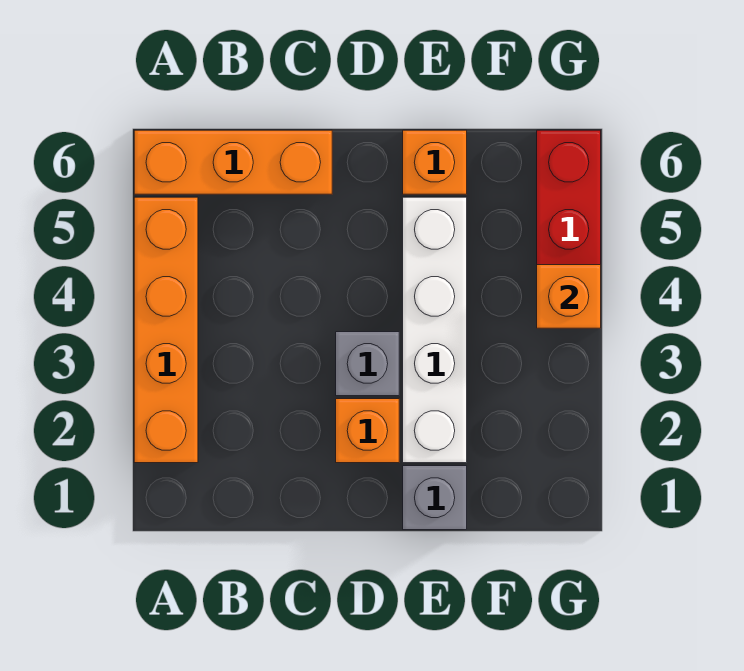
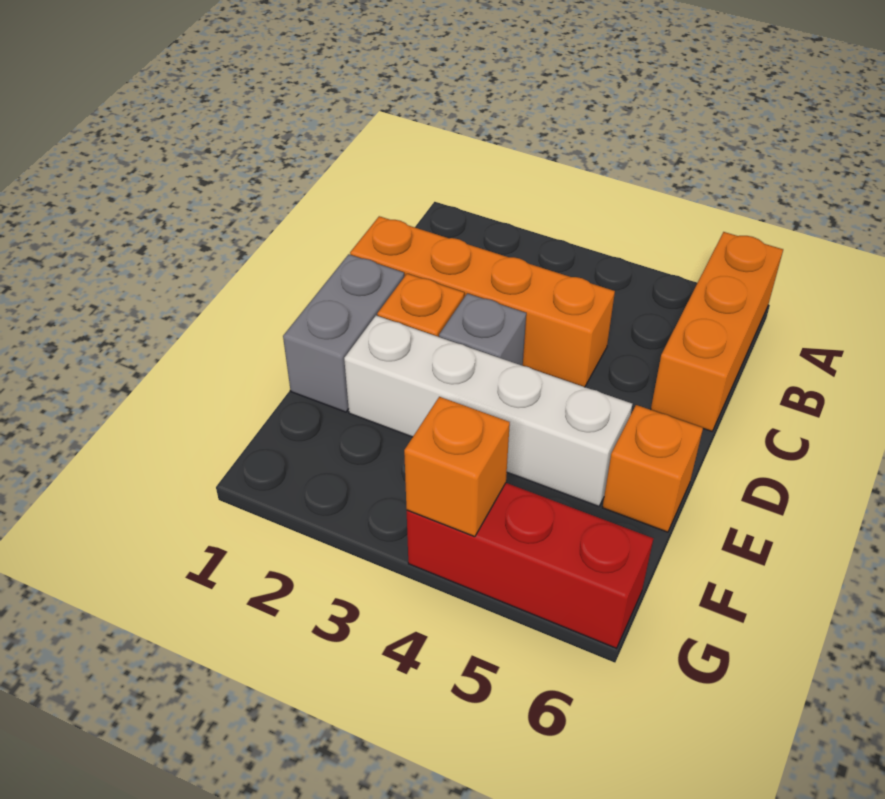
orange brick A2:A5 level 1 -> orange brick C1:C4 level 1
grey brick E1 level 1 -> grey brick D1:E1 level 1

